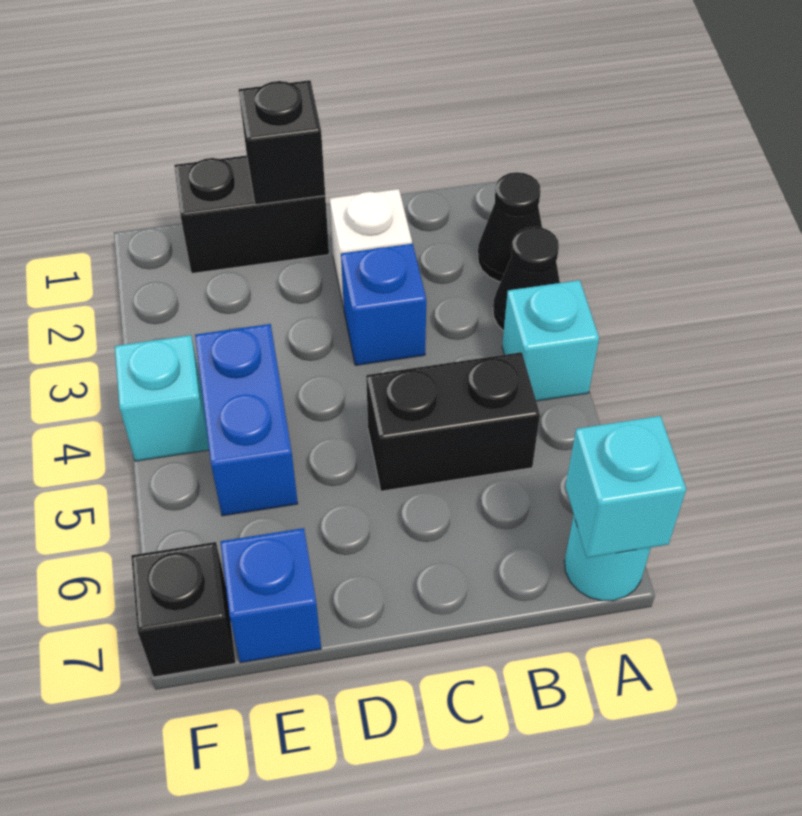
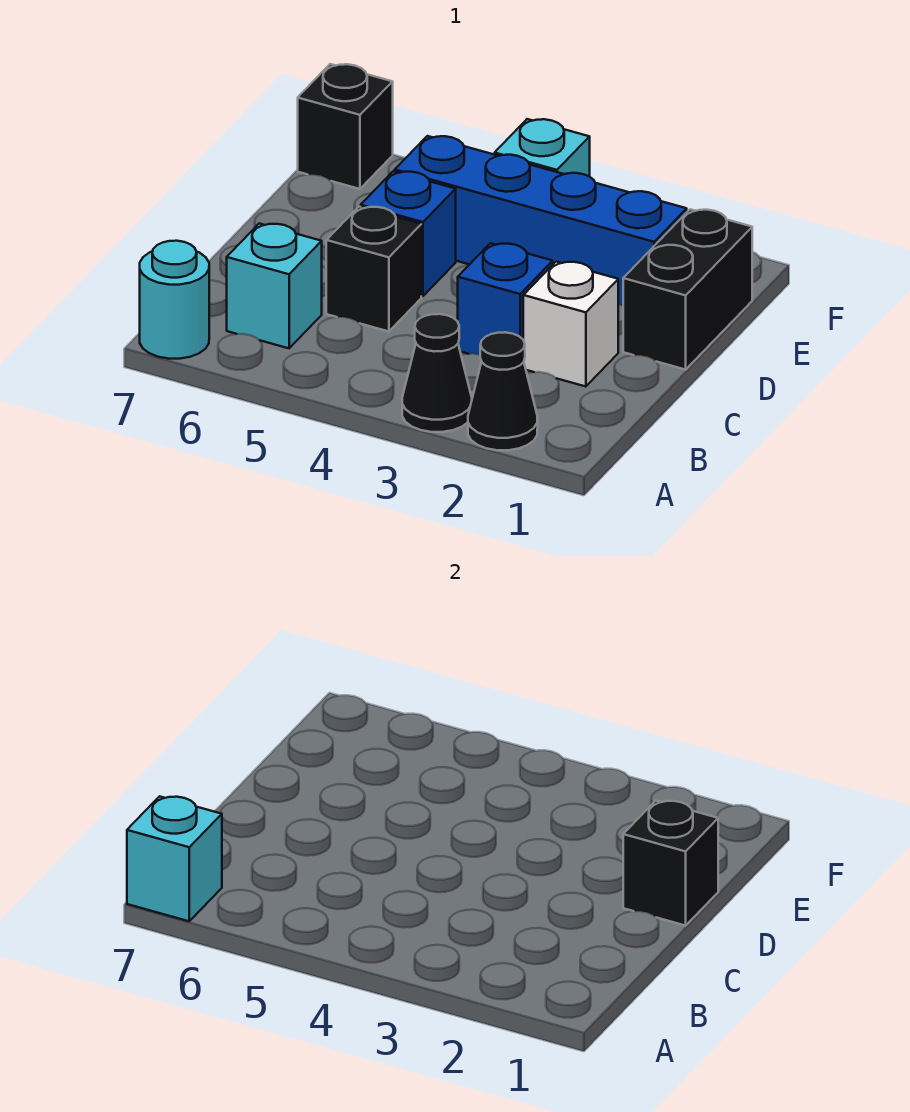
cyan brick A4 level 1 -> cyan brick B6 level 1
black brick B5:C5 level 1 -> black brick C5 level 1
blue brick E4:E5 level 1 -> blue brick E2:E5 level 1
blue brick E7 level 1 -> blue brick D5 level 1

